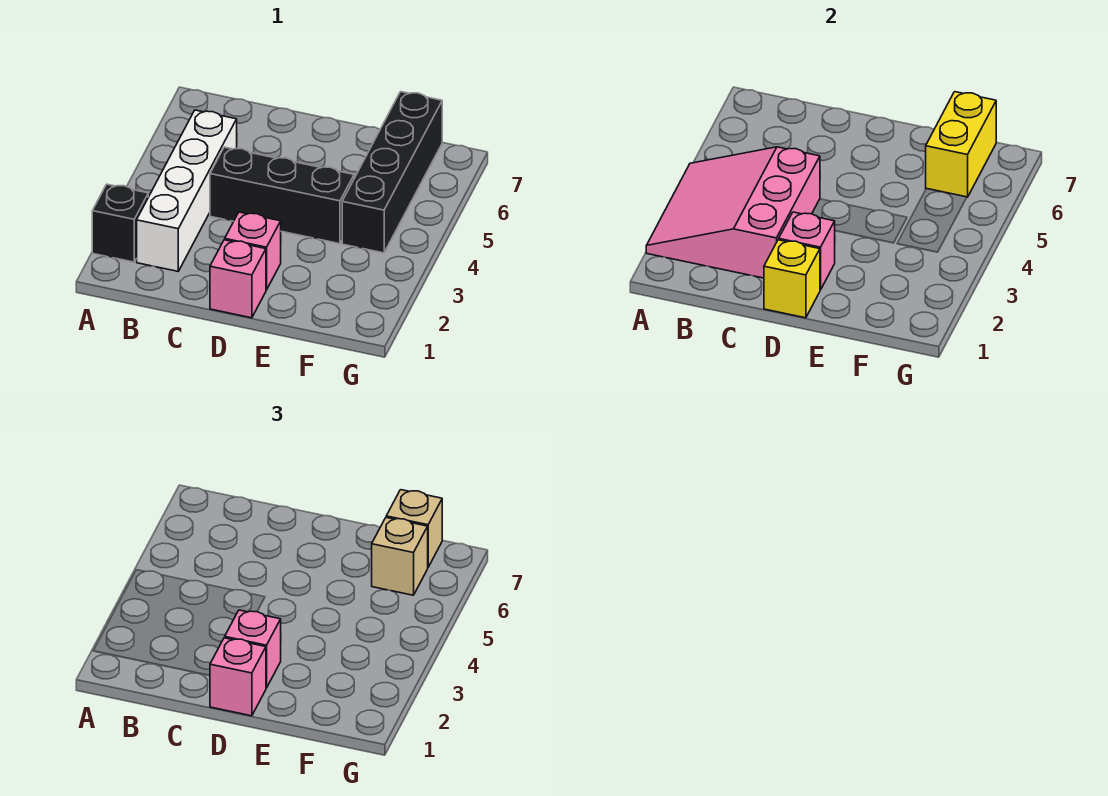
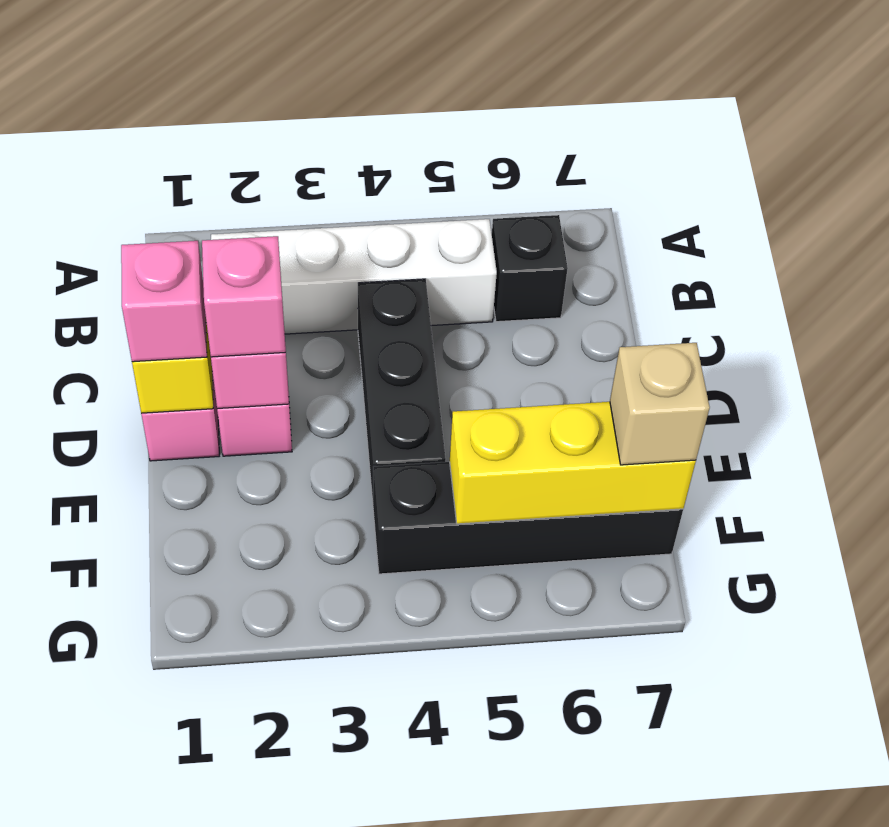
black brick A2 level 1 -> black brick B6 level 1
pink slope A2:C4 level 2 top C -> none
yellow brick F6:F7 level 2 -> yellow brick F5:F7 level 2
tan brick F6 level 3 -> none

